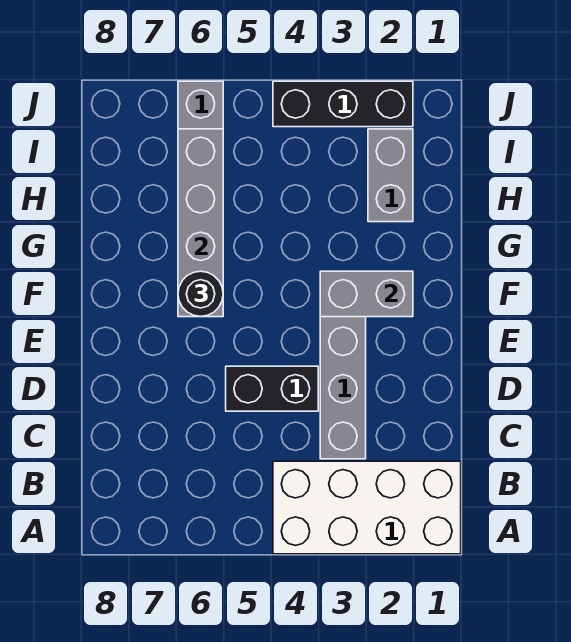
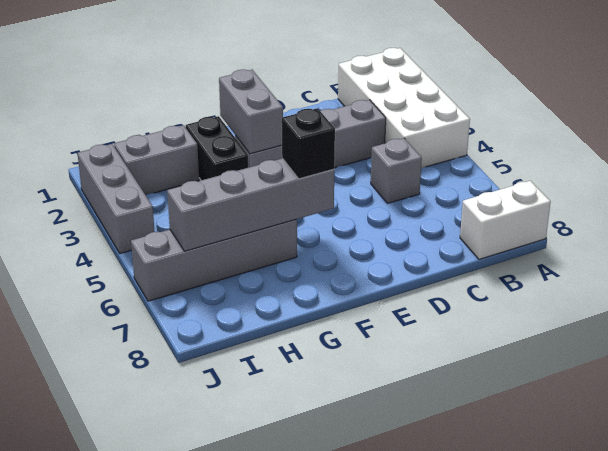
none -> white brick A8:B8 level 1
none -> grey brick C5 level 1
black brick D4:D5 level 1 -> black brick G2:G3 level 1
black round brick F6 level 3 -> black brick F6 level 3
black brick J2:J4 level 1 -> grey brick J2:J4 level 1

